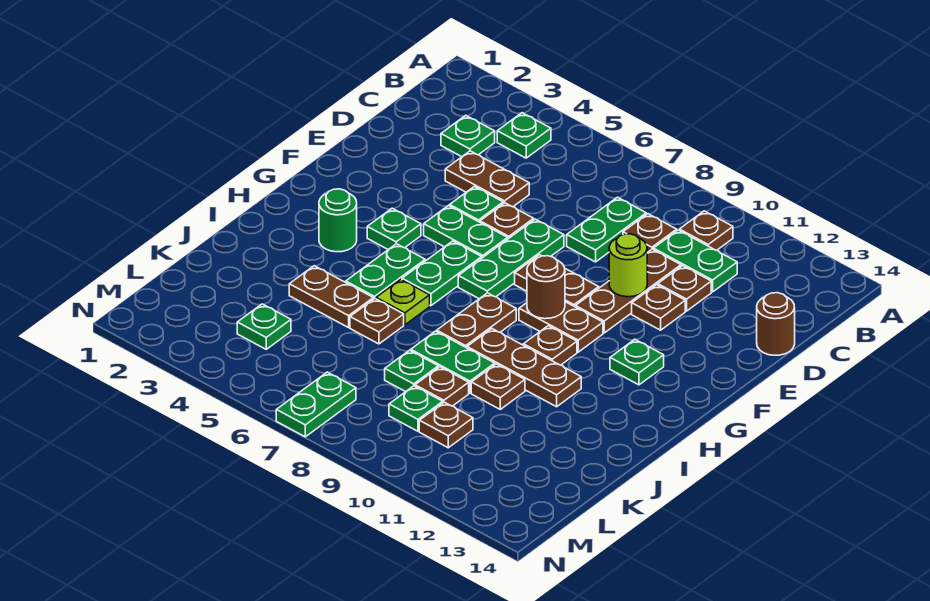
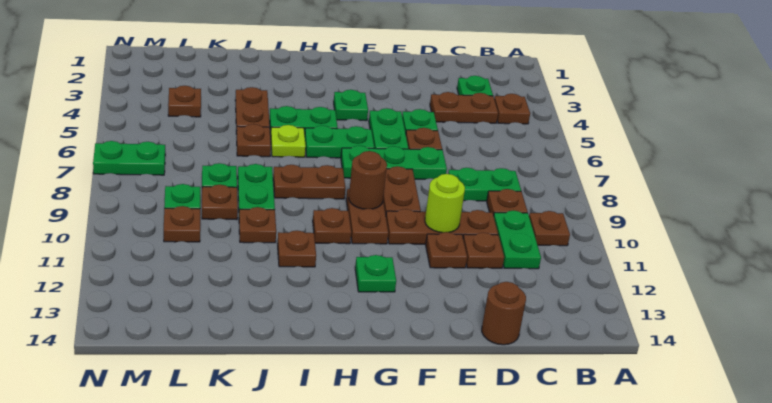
green plate B4 level 1 -> brown plate B4 level 1
brown plate D4:D5 level 1 -> brown plate C4:D4 level 1
green round brick H3 level 1 -> none
brown plate I9:I11 level 1 -> brown plate I11 level 1
green plate L4 level 1 -> brown plate L4 level 1

